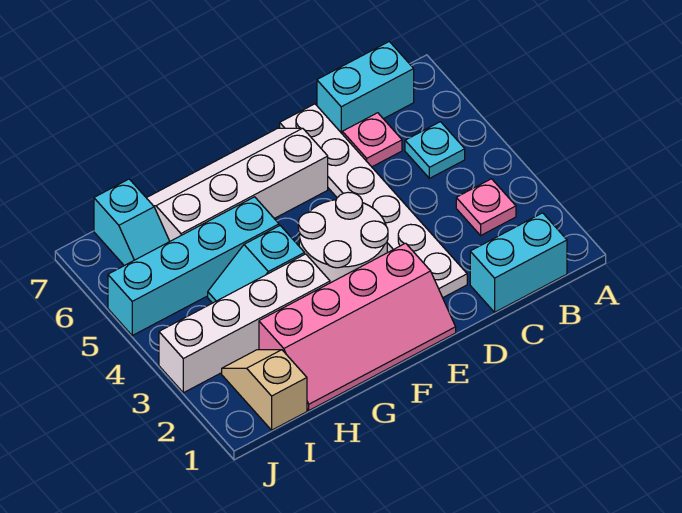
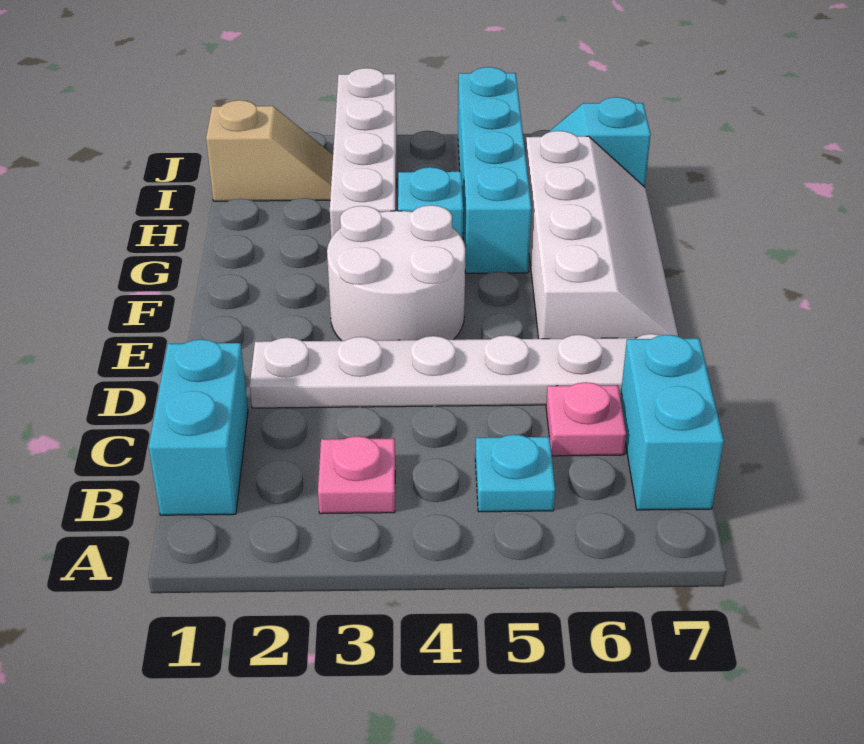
pink slope E1:H2 level 1 top 2 -> none

